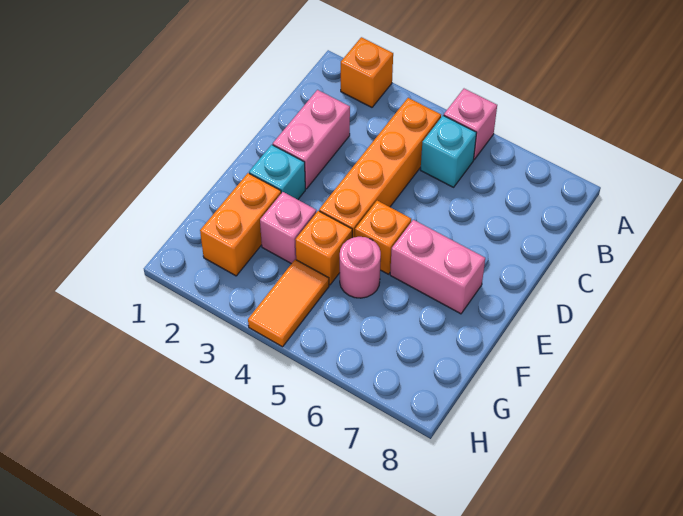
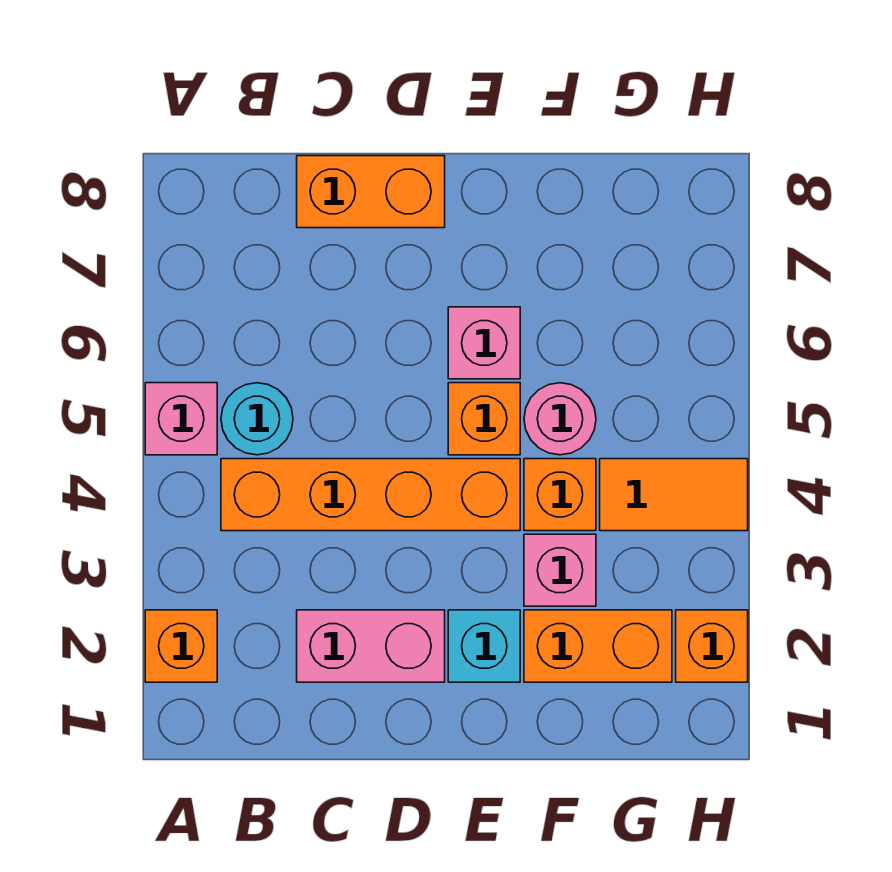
cyan brick B5 level 1 -> cyan round brick B5 level 1
none -> orange brick C8:D8 level 1
pink brick E6:E7 level 1 -> pink brick E6 level 1
none -> orange brick H2 level 1

